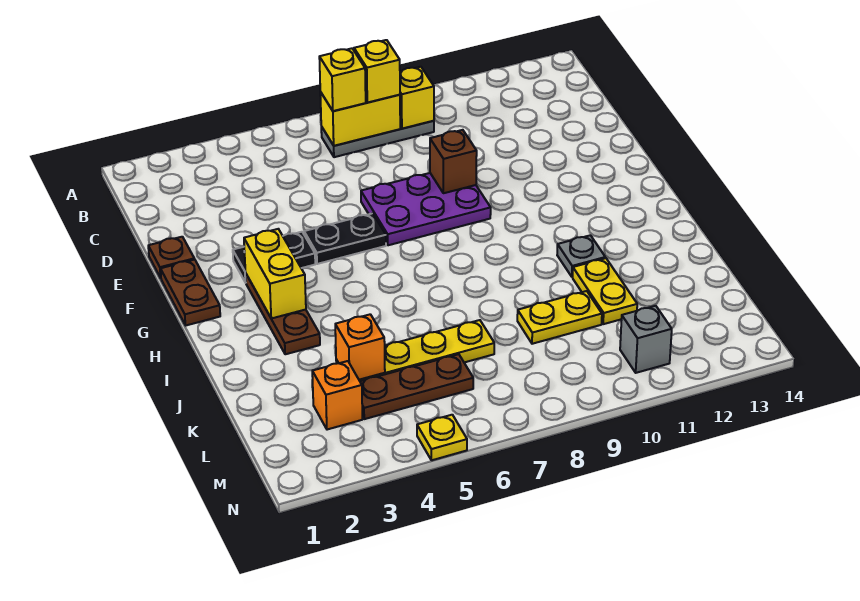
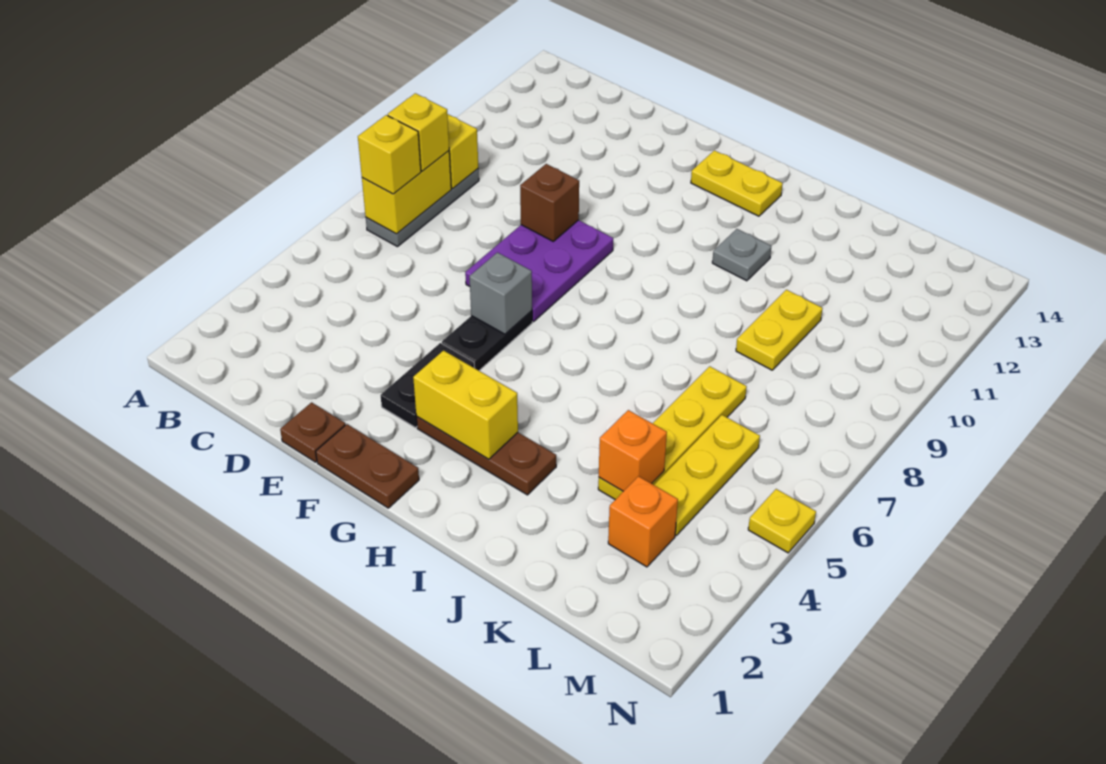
yellow plate J11:K11 level 1 -> yellow plate G13:H13 level 1
brown plate L4:L6 level 1 -> yellow plate L4:L6 level 1
grey brick M11 level 1 -> grey brick F6 level 2

